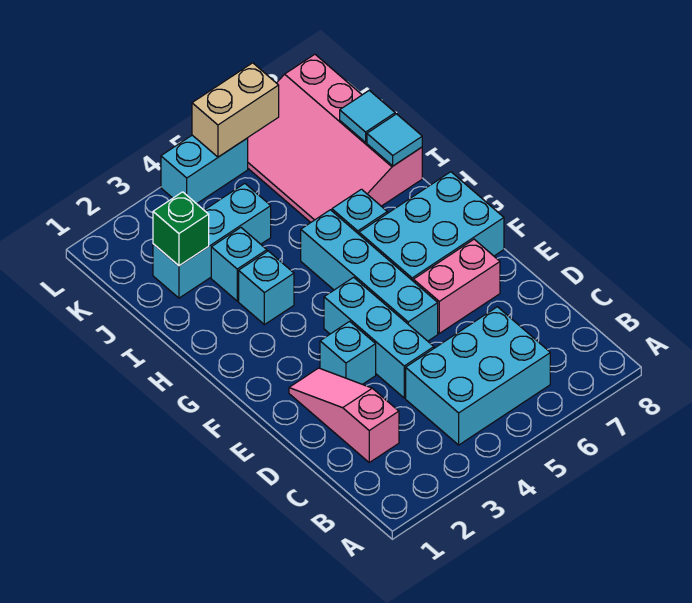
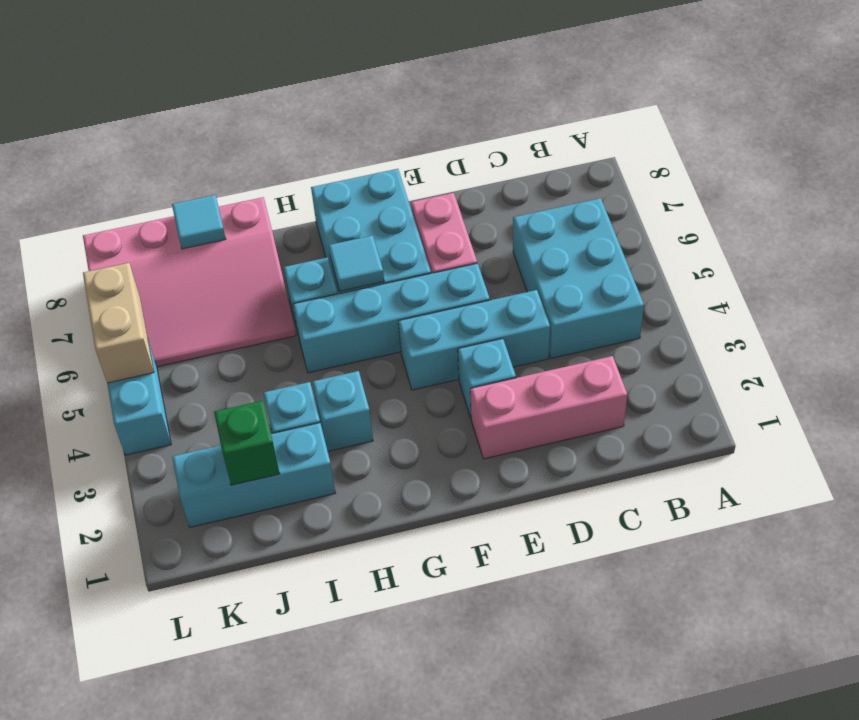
pink slope C2:E2 level 1 top C -> pink brick C2:E2 level 1
cyan tile I8 level 2 -> cyan tile G6 level 2
cyan brick J2:J4 level 1 -> cyan brick I2:K2 level 1

